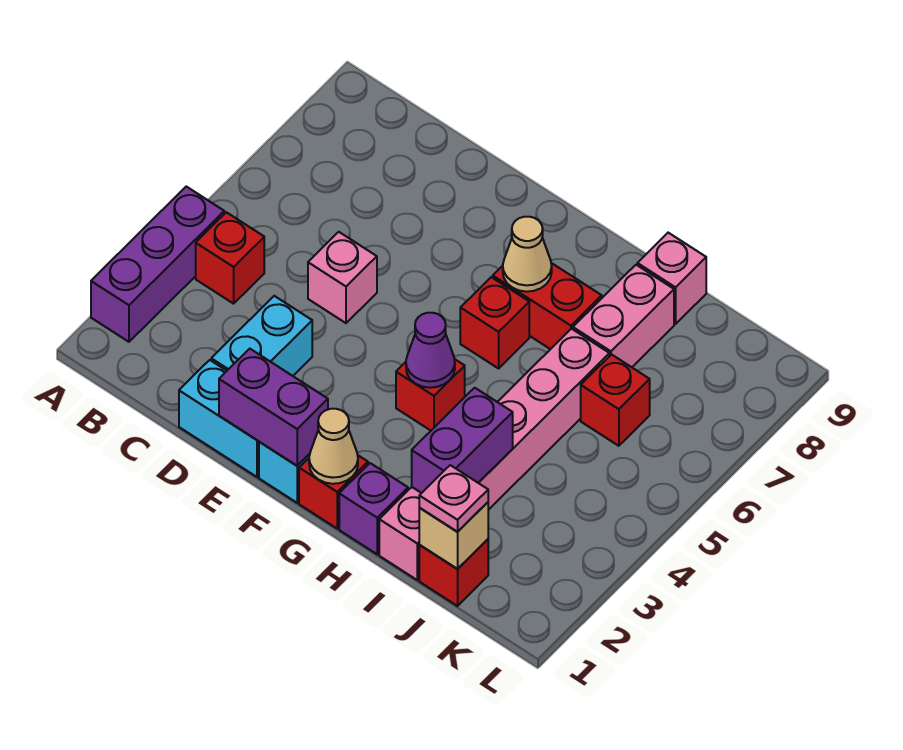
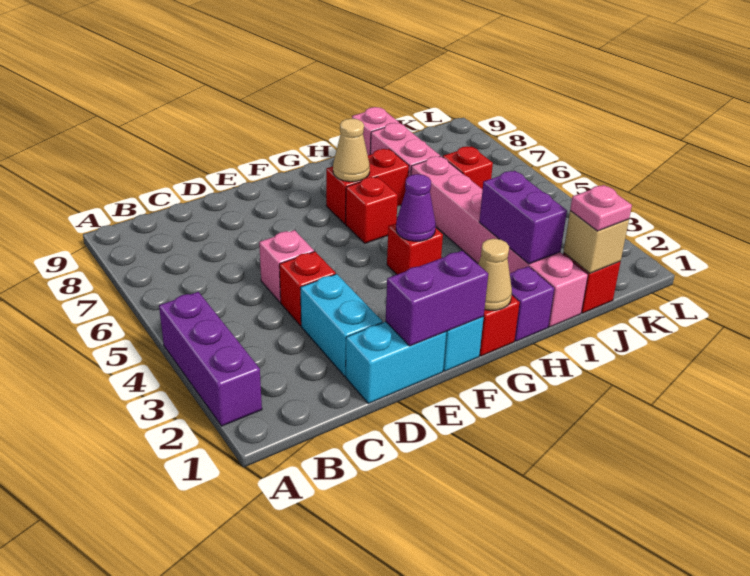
red brick B4 level 1 -> red brick D4 level 1

